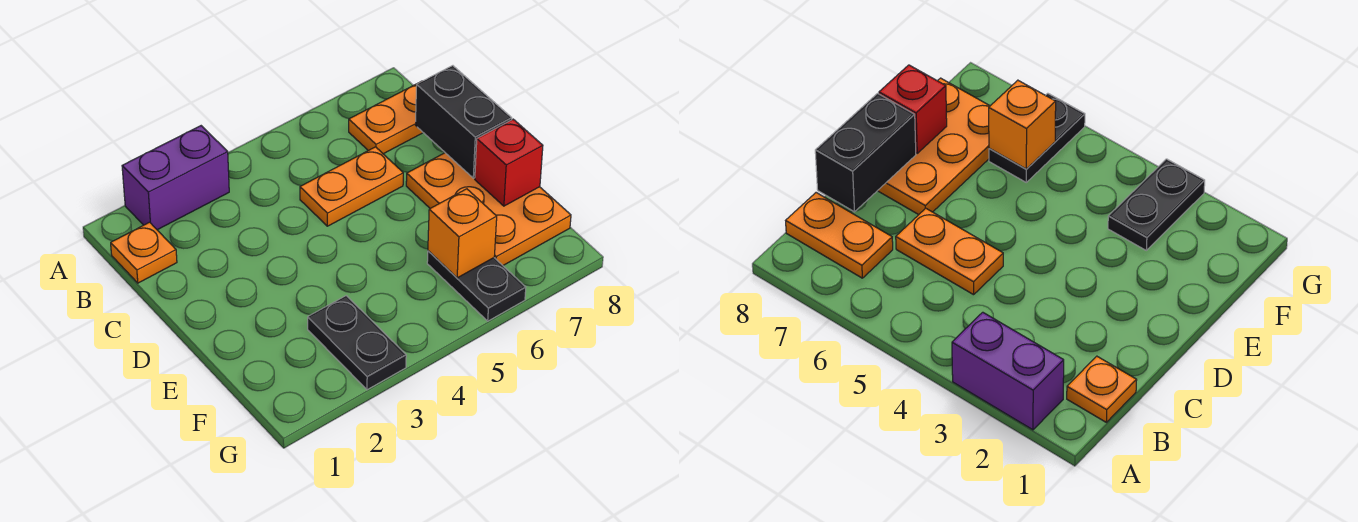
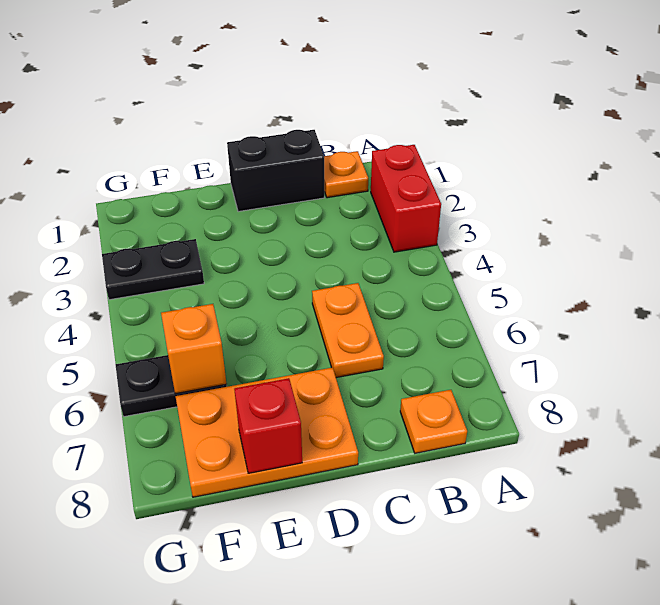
purple brick A2:A3 level 1 -> red brick A2:A3 level 1
orange plate B7:B8 level 1 -> orange plate B8 level 1
black brick C8:D8 level 2 -> black brick C1:D1 level 1

